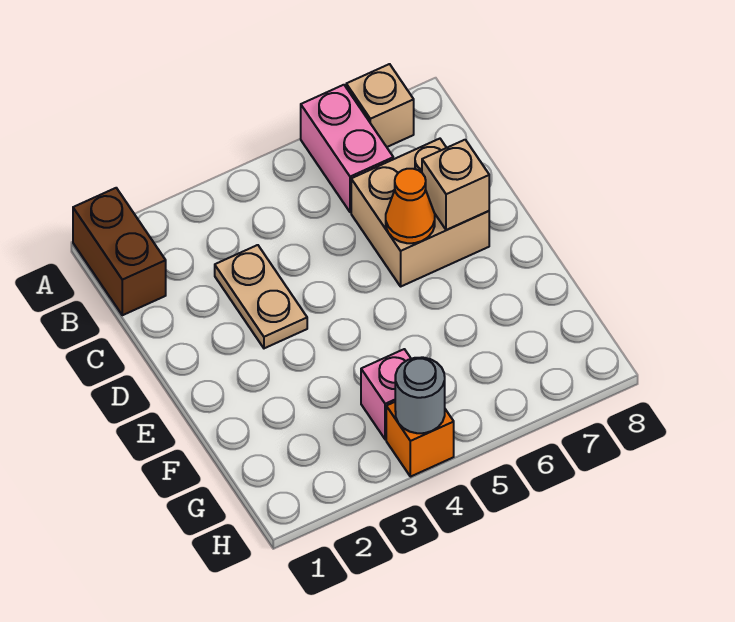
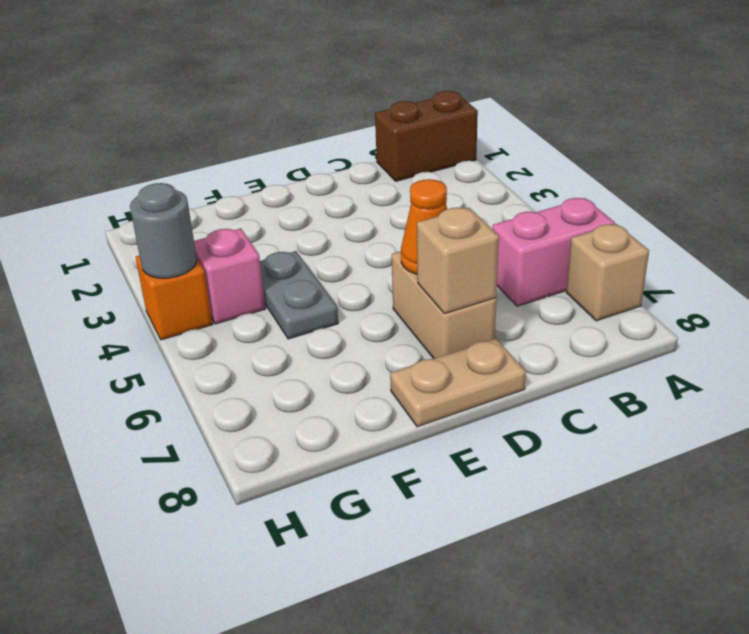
tan plate C3:D3 level 1 -> tan plate D8:E8 level 1
tan brick C6:D7 level 1 -> tan brick D6:D7 level 1
none -> grey plate F4:F5 level 1

